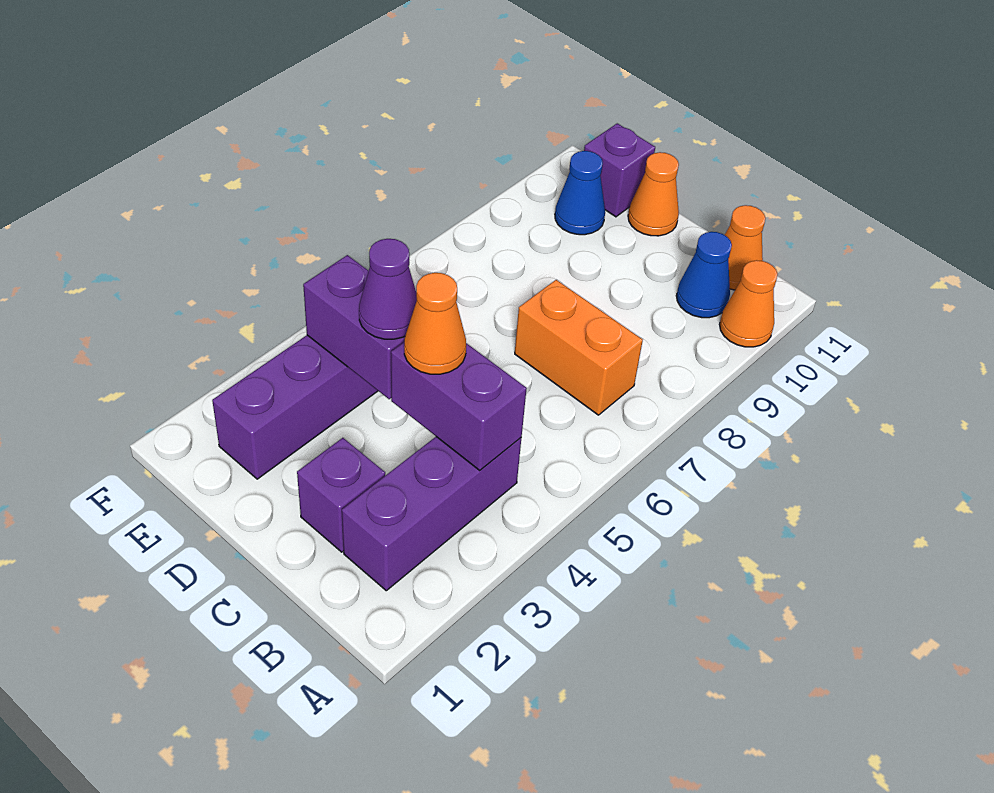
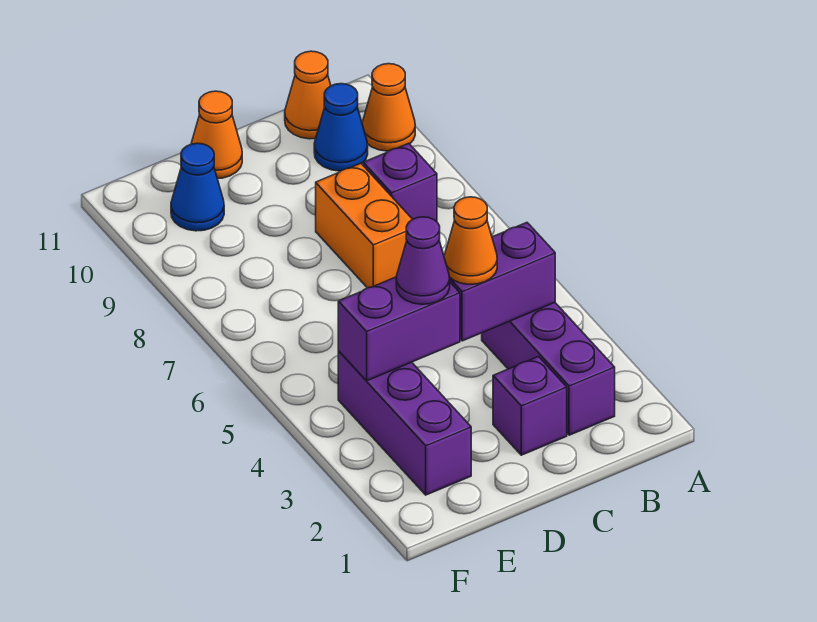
orange brick B7:C7 level 1 -> orange brick C7:C8 level 1
purple brick E11 level 1 -> purple brick B8 level 1

